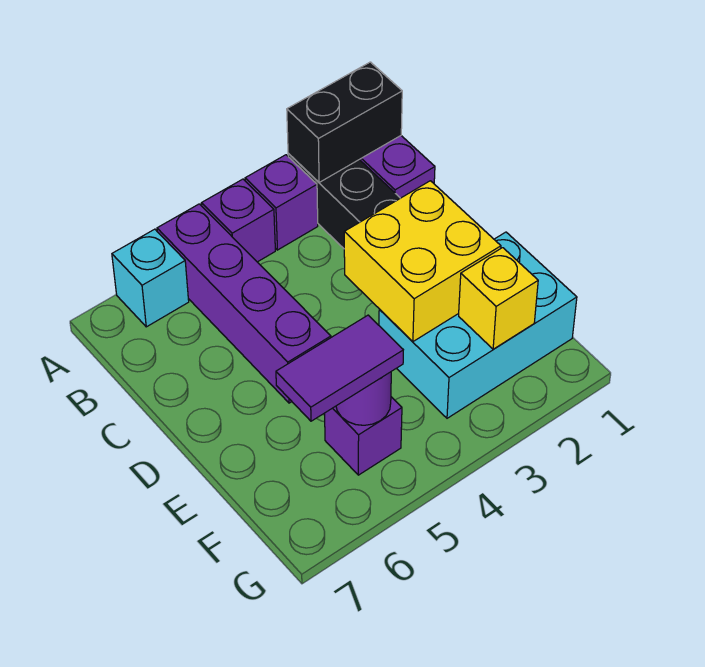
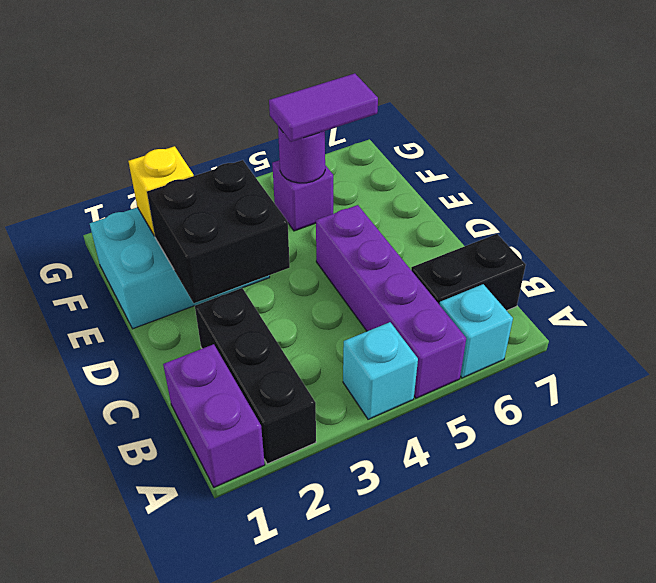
black brick A1:A2 level 2 -> black brick B6:B7 level 1
purple brick A3 level 1 -> none
purple brick A4 level 1 -> cyan brick A4 level 1
yellow brick D2:E3 level 2 -> black brick D2:E3 level 2

